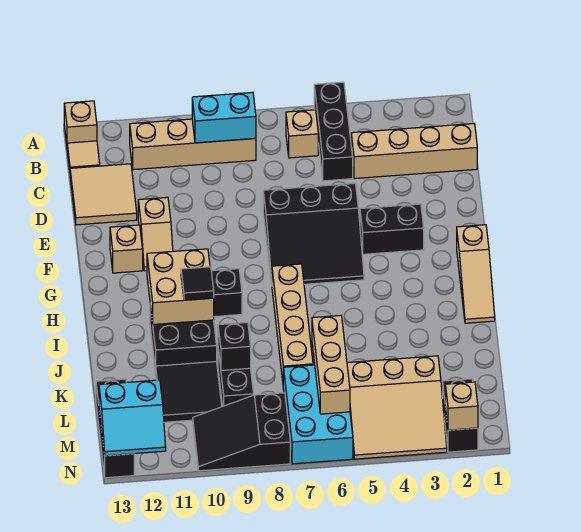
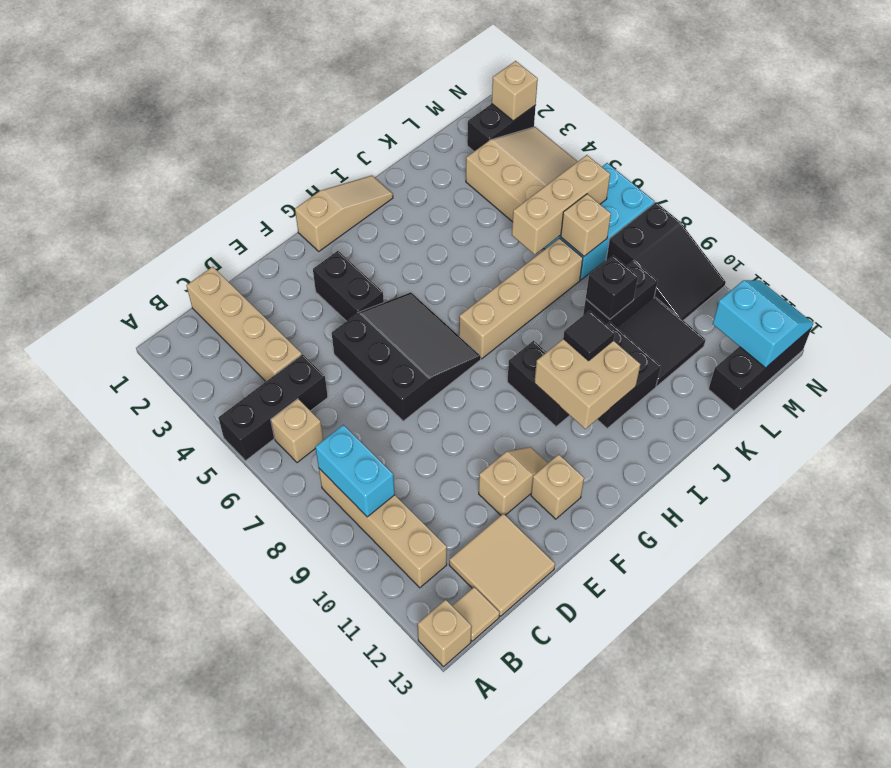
none -> tan brick L7 level 2

